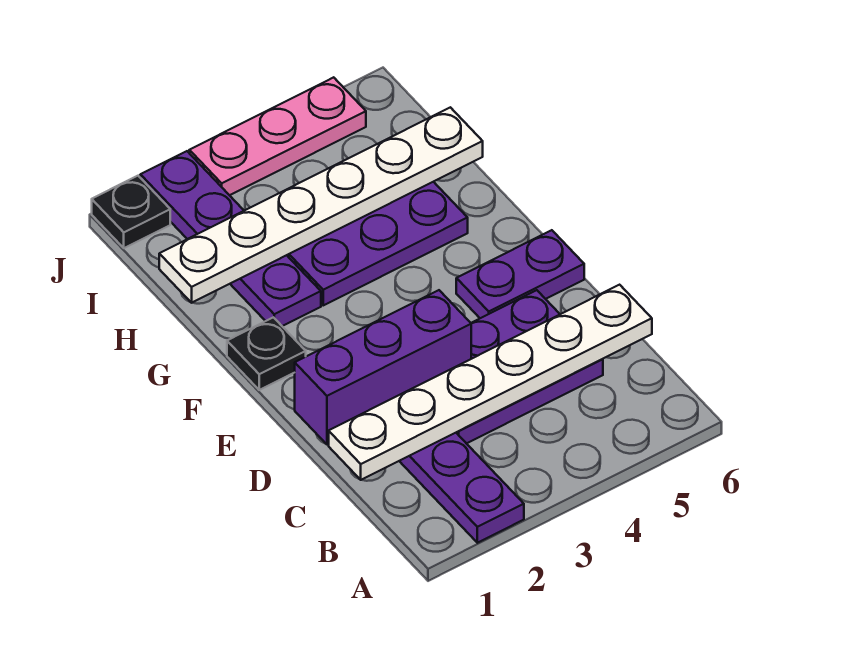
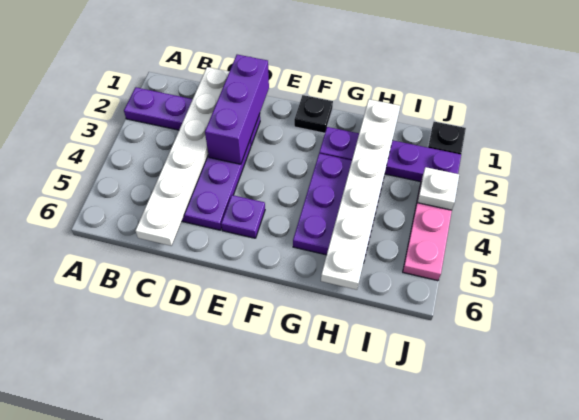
purple plate E5:E6 level 1 -> purple plate E5 level 1
none -> white plate J3 level 2

